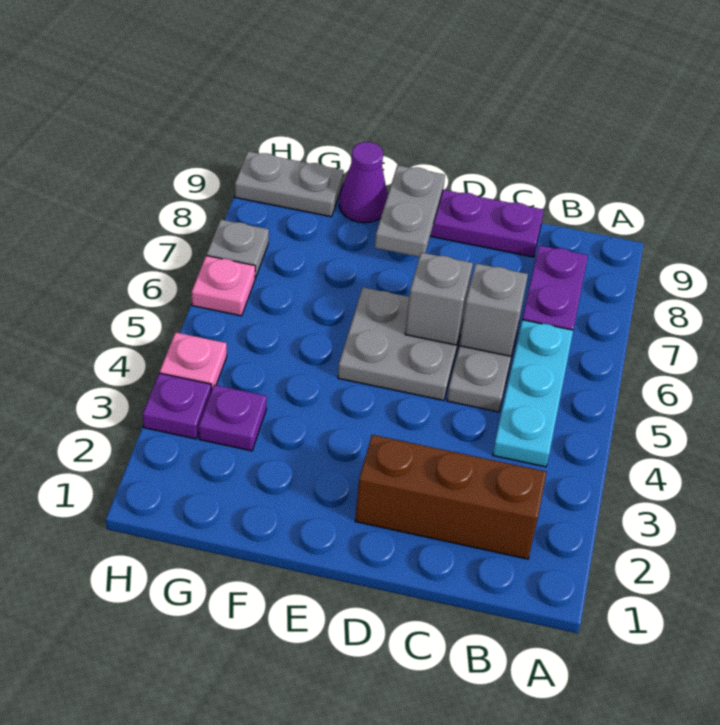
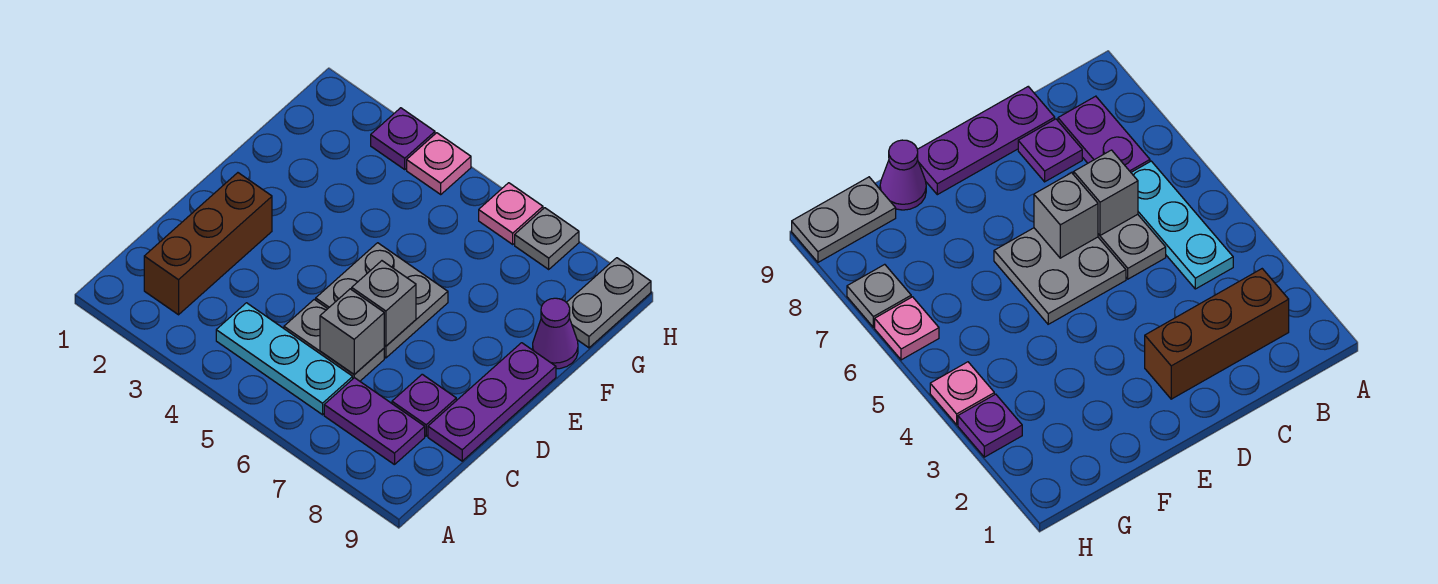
grey plate E8:E9 level 2 -> none
purple plate G3 level 1 -> purple plate C8 level 1

